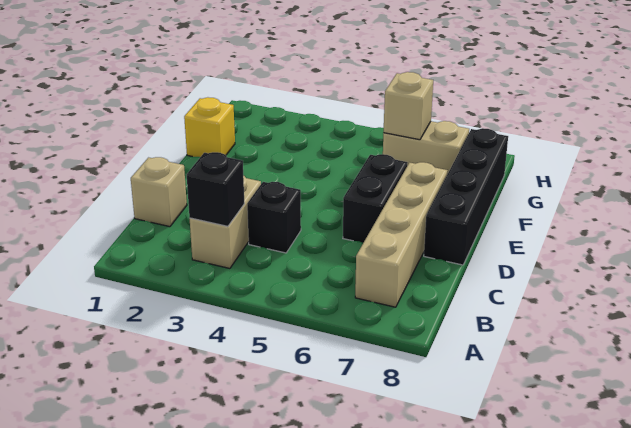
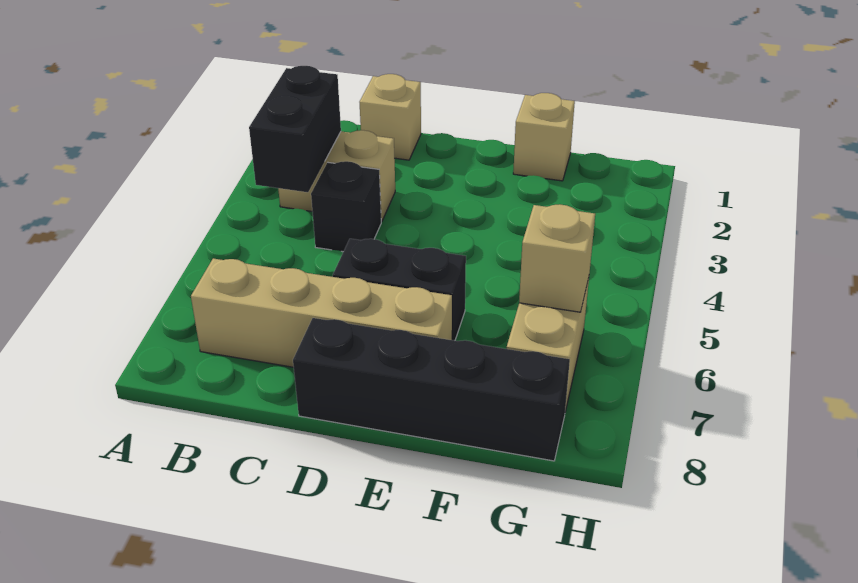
black brick B3 level 2 -> black brick B3:B4 level 2
yellow brick F1 level 1 -> tan brick F1 level 1

